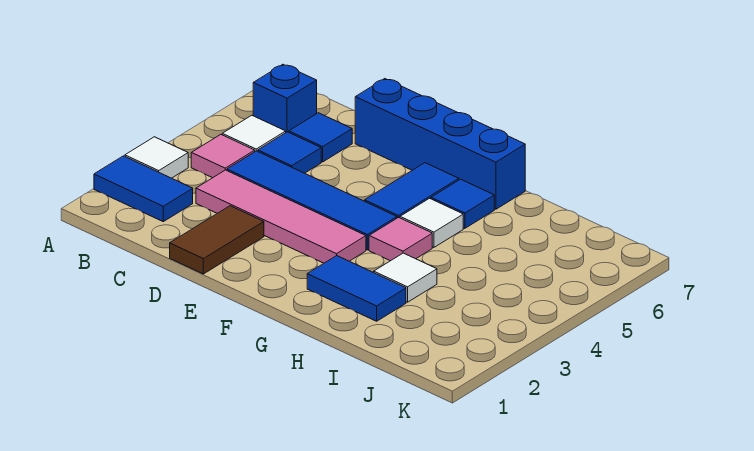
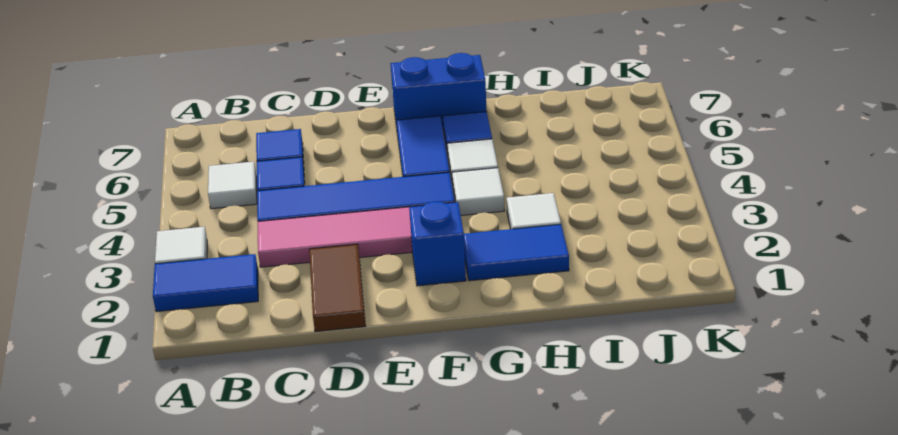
pink tile B4 level 1 -> none
blue brick B6 level 1 -> blue brick F2 level 1
blue brick D7:G7 level 1 -> blue brick F7:G7 level 1
pink tile G4 level 1 -> white tile G4 level 1

